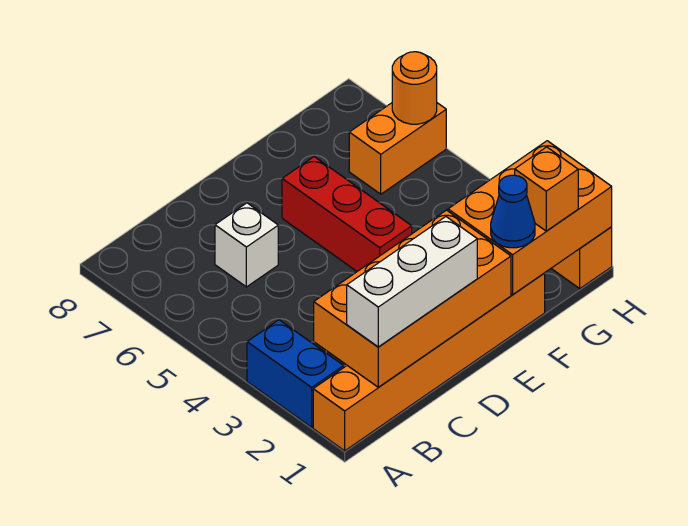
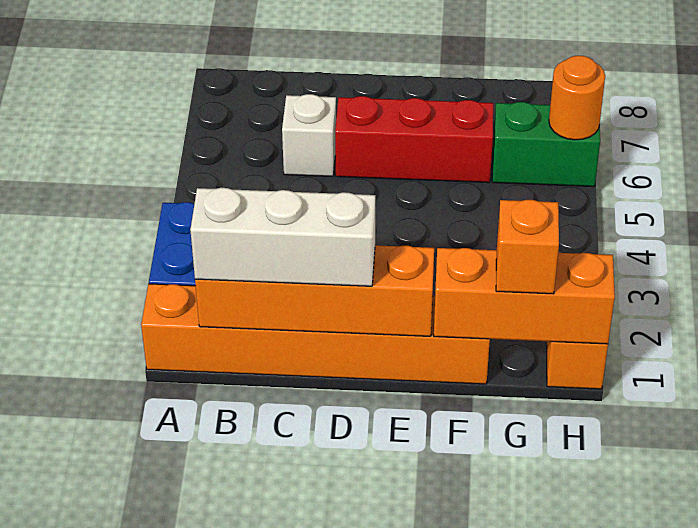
orange brick B1:E2 level 2 -> orange brick B1:E1 level 2
red brick E4:E6 level 1 -> red brick D6:F6 level 1
orange brick F1:H2 level 2 -> orange brick F1:H1 level 2
blue cone F1 level 3 -> none
orange brick G6:H6 level 1 -> green brick G6:H6 level 1

